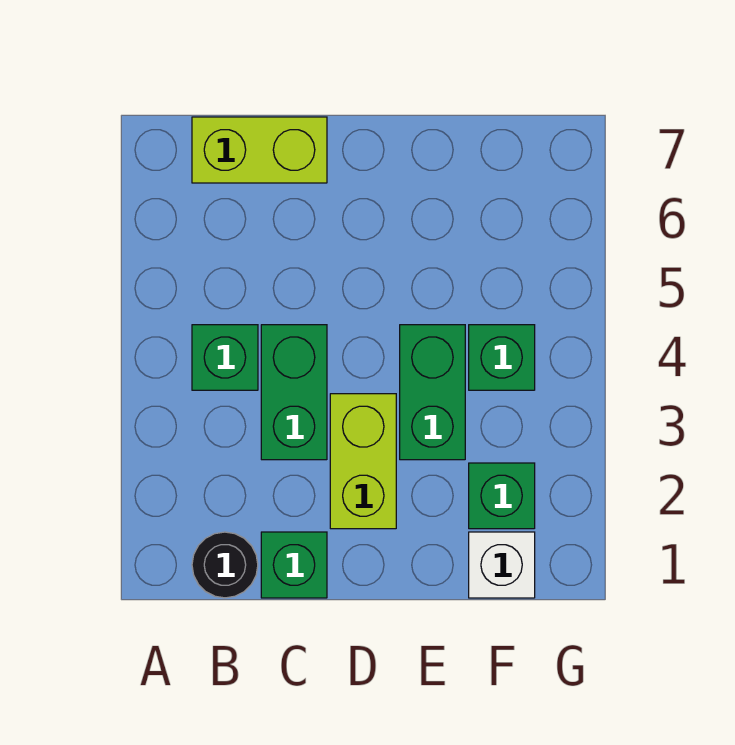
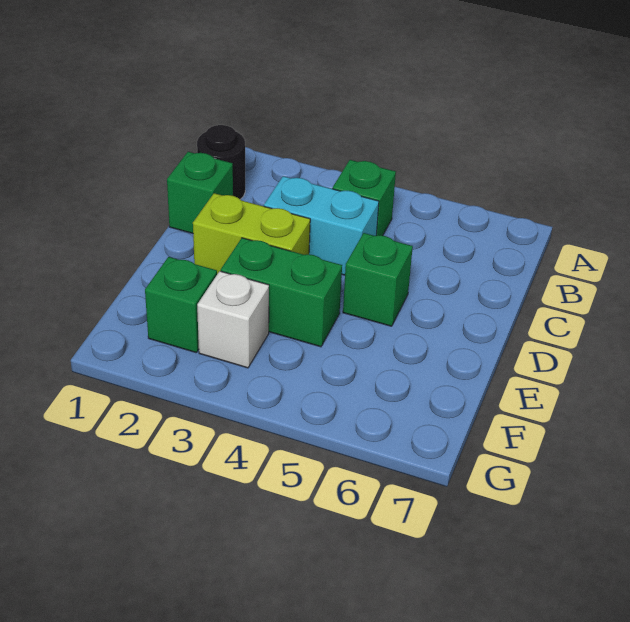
lime brick B7:C7 level 1 -> none
green brick C3:C4 level 1 -> cyan brick C3:C4 level 1
white brick F1 level 1 -> white brick F3 level 1
green brick F4 level 1 -> green brick D5 level 1

